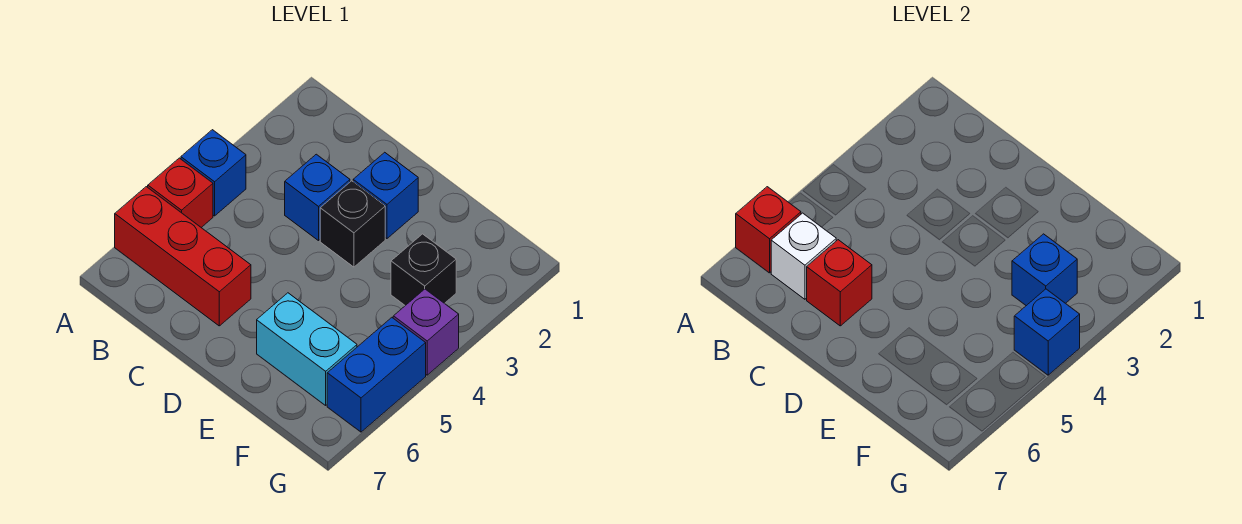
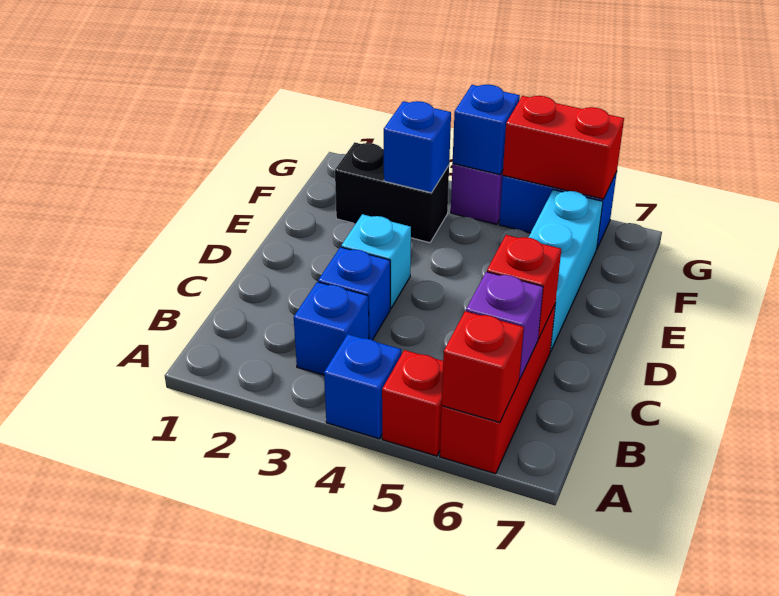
white brick B6 level 2 -> purple brick B6 level 2
blue brick D2 level 1 -> blue brick B3 level 1
black brick D3 level 1 -> cyan brick D3 level 1
cyan brick E6:F6 level 1 -> cyan brick D6:F6 level 1
black brick F3 level 1 -> black brick F2:F3 level 1
none -> red brick G5:G6 level 2

